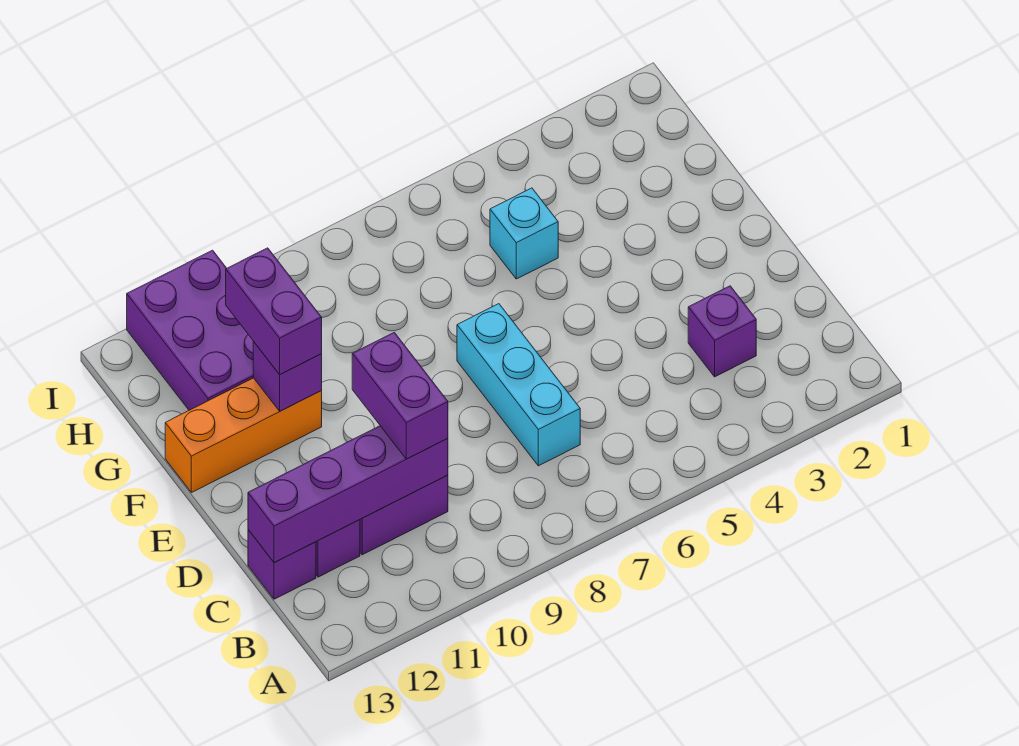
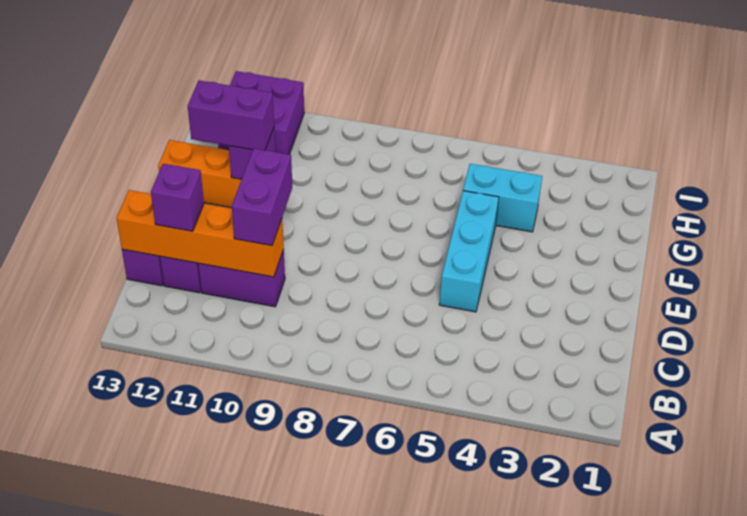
purple brick C3 level 1 -> purple brick C12 level 3
cyan brick C7:E7 level 1 -> cyan brick D5:F5 level 1
purple brick C10:C13 level 2 -> orange brick C10:C13 level 2
purple brick F11:G11 level 3 -> purple brick F11:F12 level 3
cyan brick G5 level 1 -> cyan brick G4:G5 level 1
purple brick G11:I12 level 1 -> purple brick H11:I12 level 1

